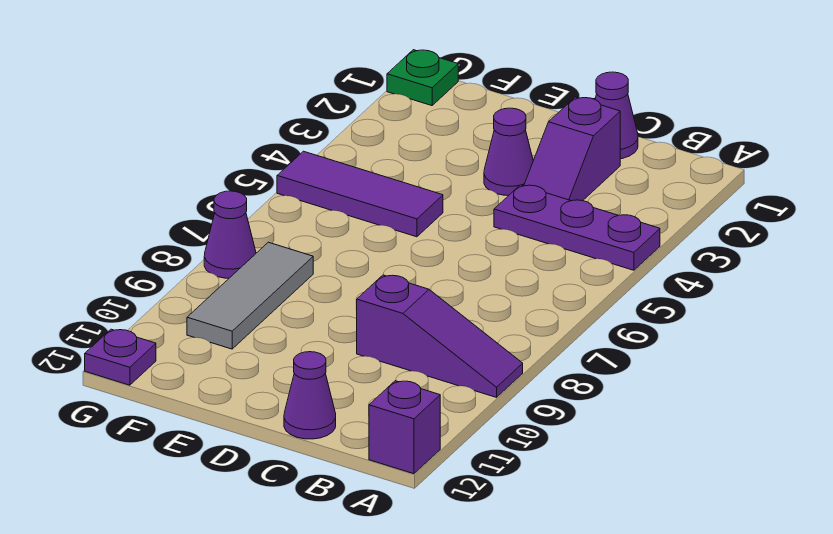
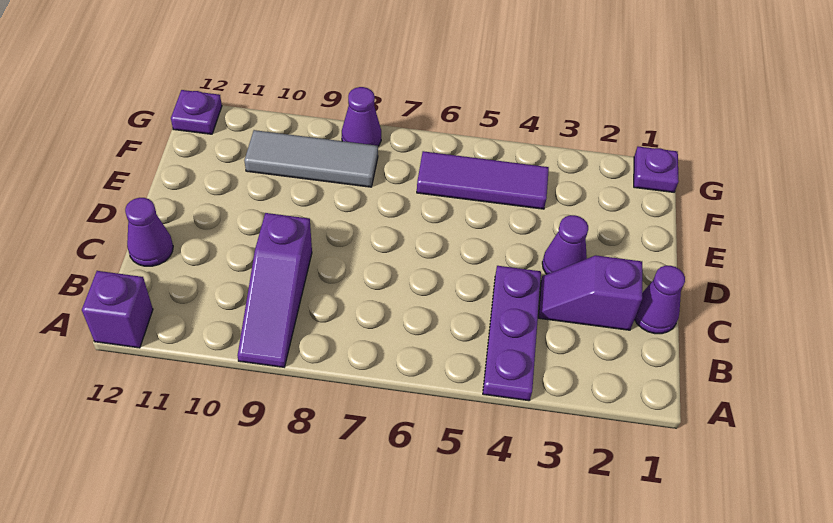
purple tile E5:G5 level 1 -> purple tile F4:F6 level 1
green plate G1 level 1 -> purple plate G1 level 1

